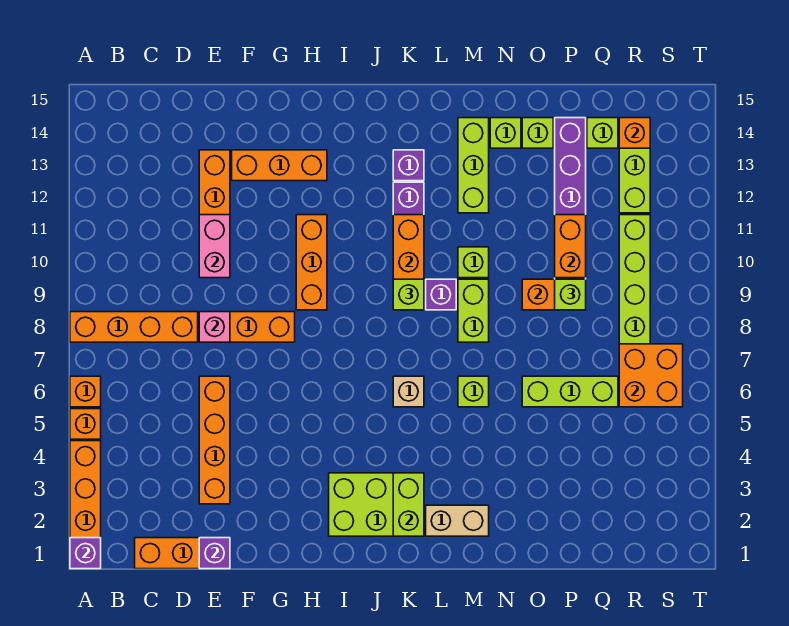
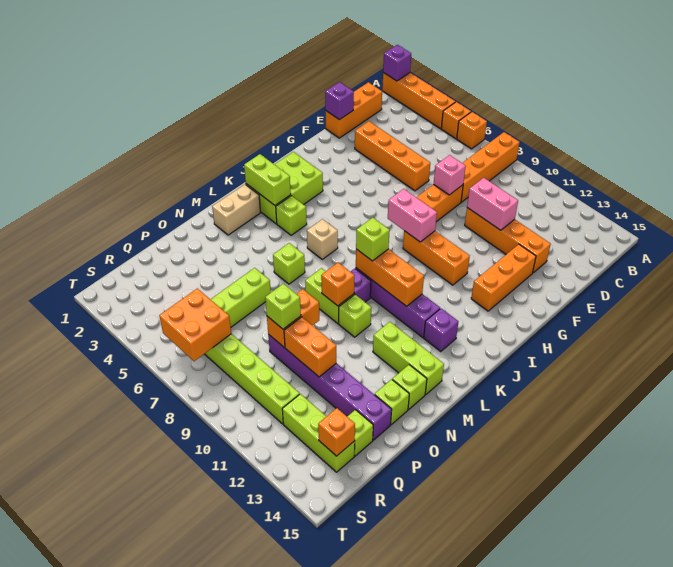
none -> pink brick H8:H9 level 2
none -> lime brick K4 level 1
none -> orange brick M9 level 2

